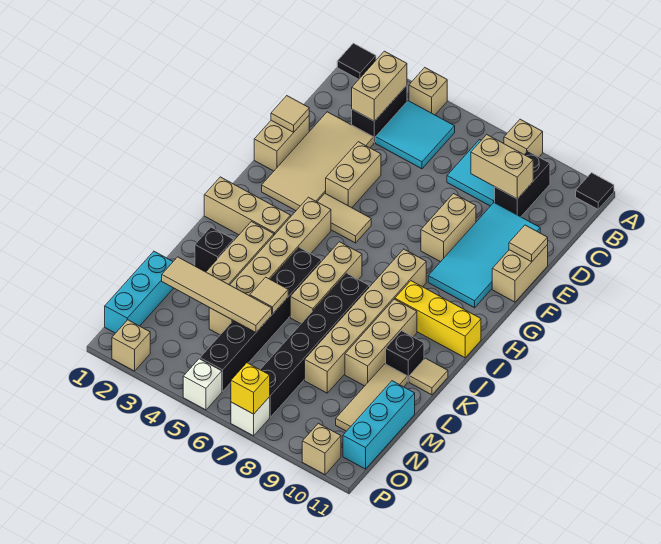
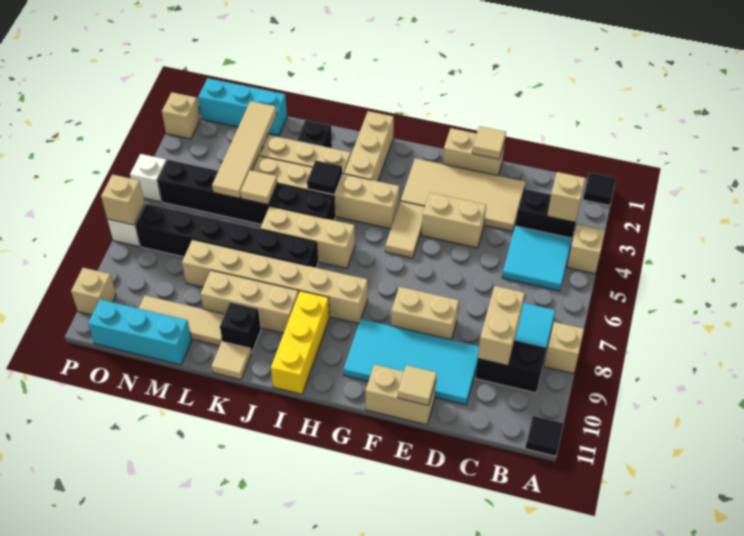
tan brick B3:C3 level 2 -> tan brick B3 level 2
none -> black tile J4 level 2
yellow brick P7 level 2 -> tan brick P7 level 2

